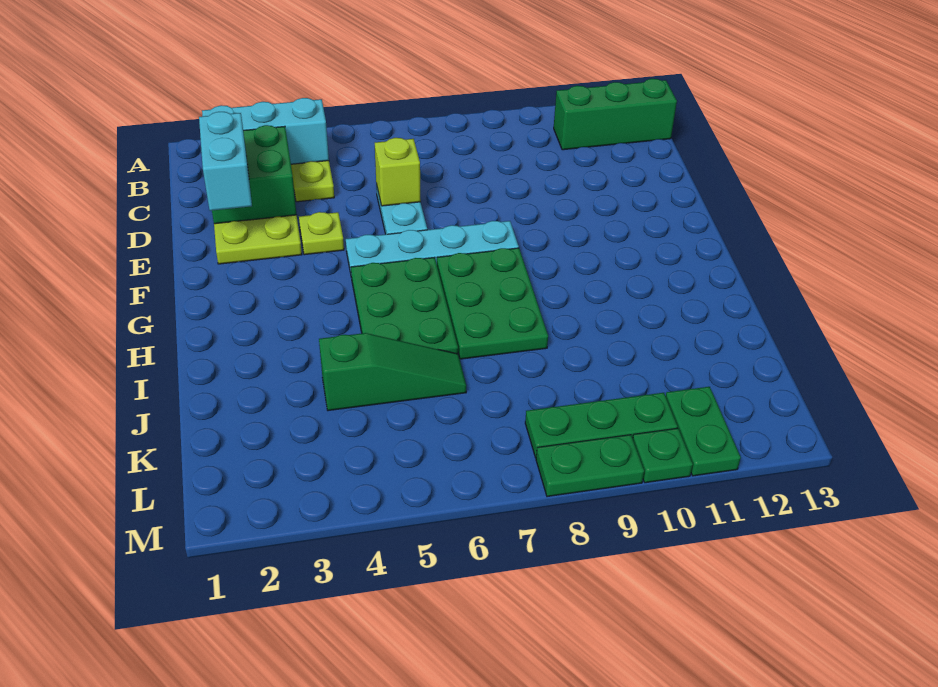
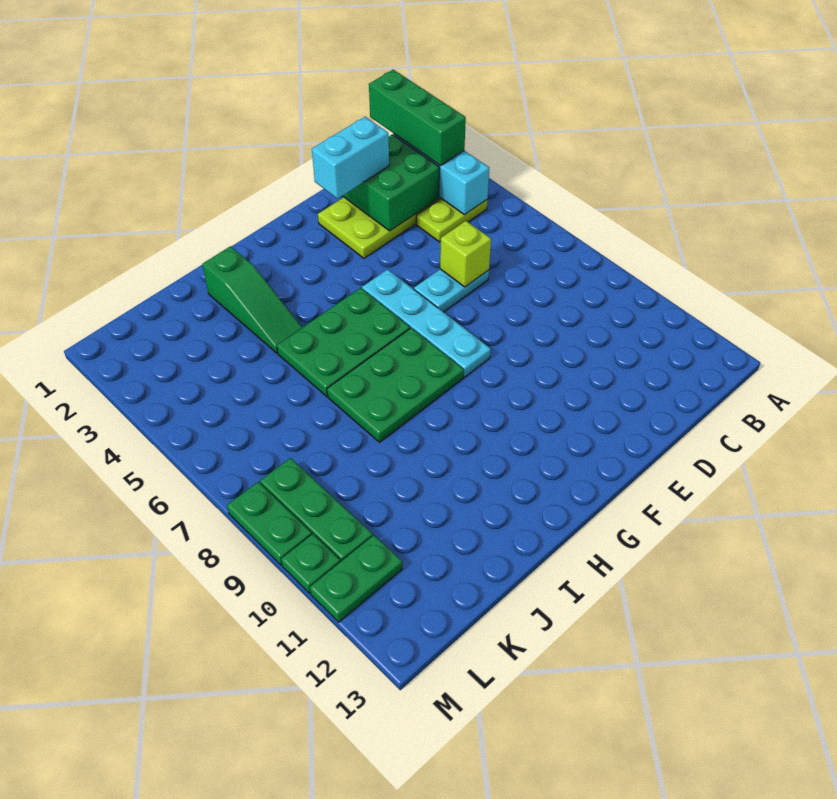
green brick B11:B13 level 1 -> green brick B1:B3 level 3
lime plate E4 level 1 -> none
green slope J4:J6 level 1 top 4 -> green slope I2:I4 level 1 top 2

